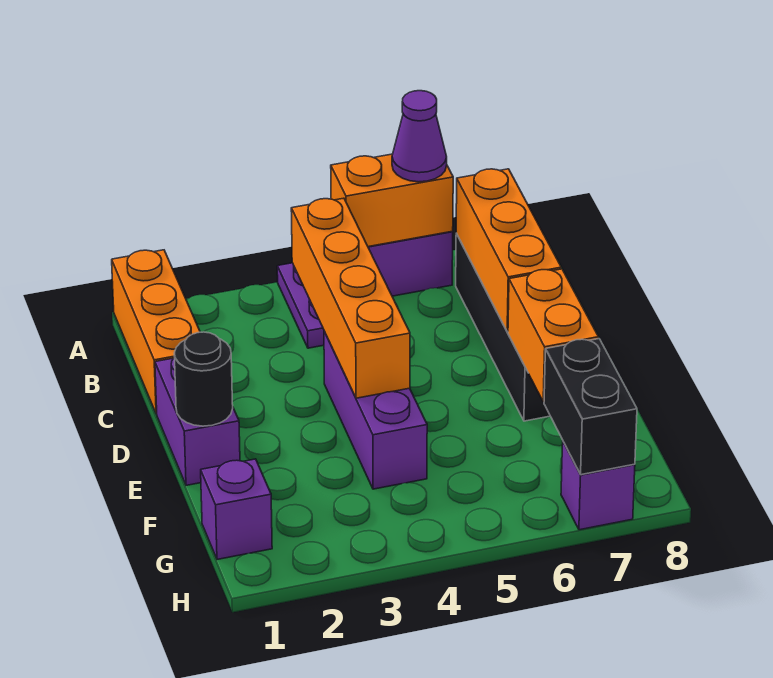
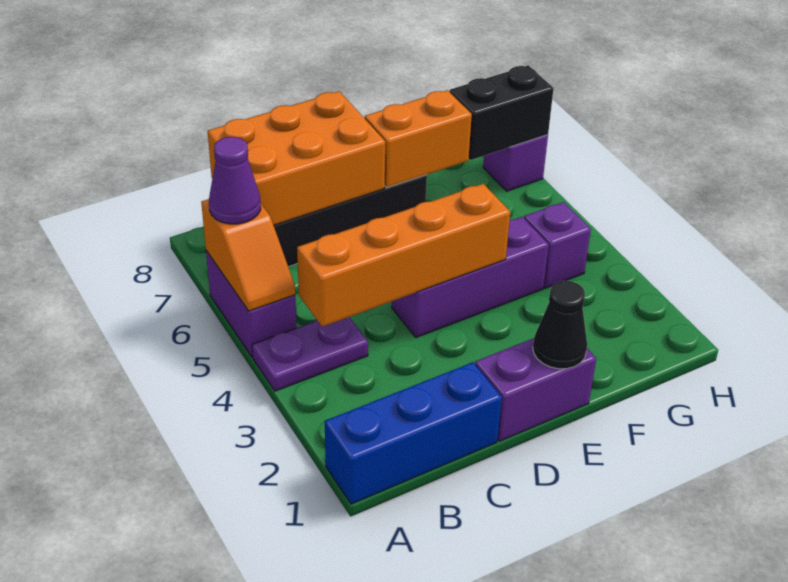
orange brick A1:C1 level 1 -> blue brick A1:C1 level 1
orange brick A5:A6 level 2 -> orange slope A5:A6 level 2 top 6
orange brick B7:D7 level 2 -> orange brick B7:D8 level 2
black round brick E1 level 2 -> black cone E1 level 2
purple brick G1 level 1 -> purple brick G4 level 1

